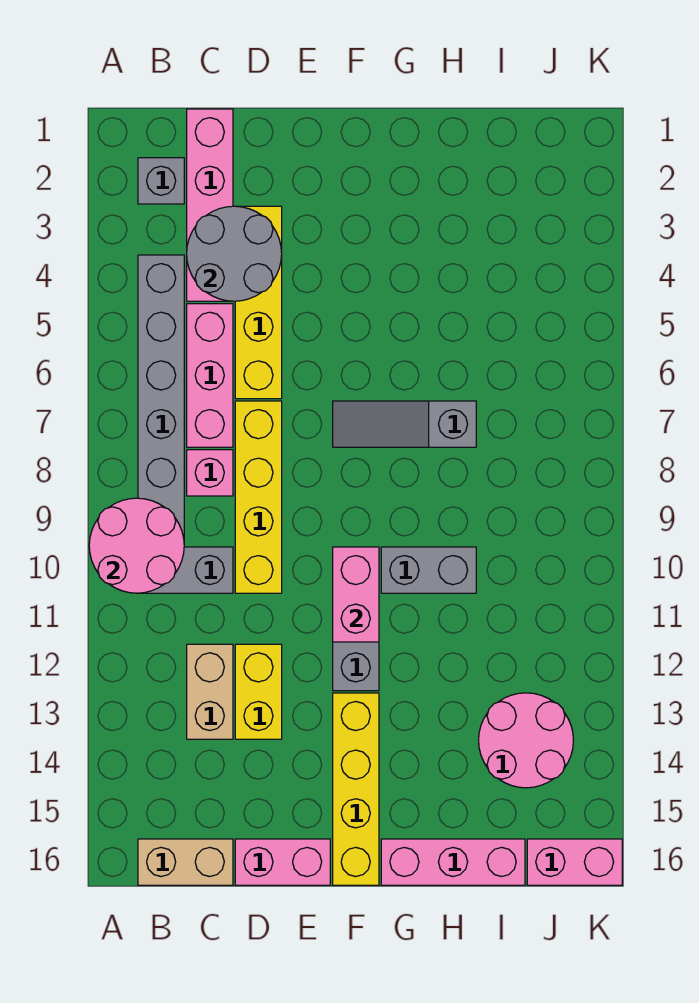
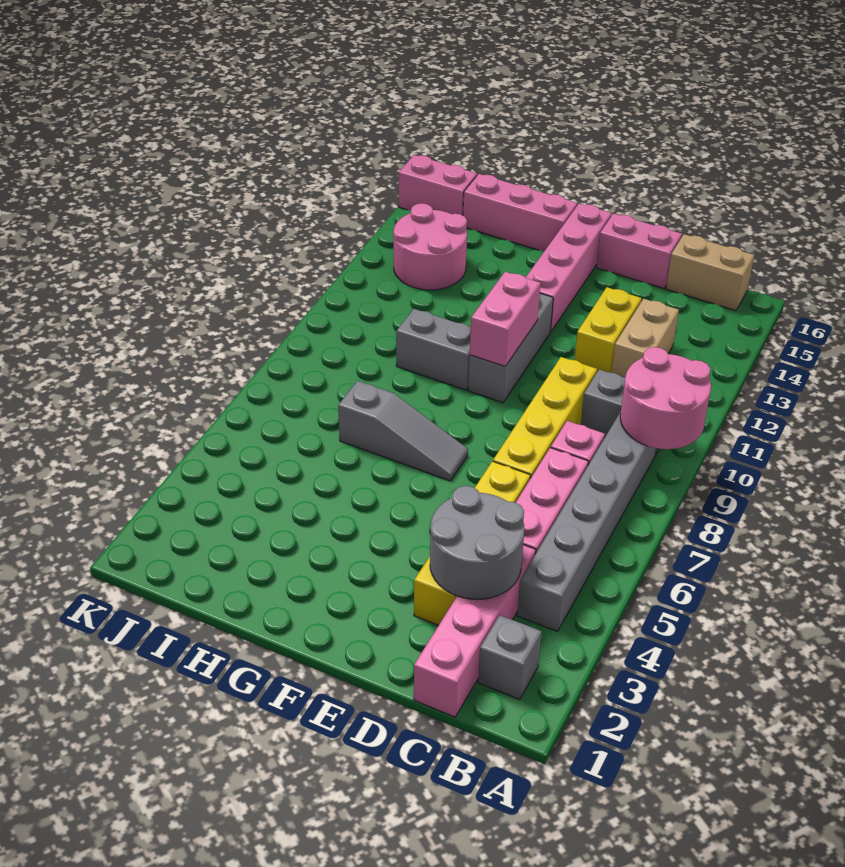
yellow brick F13:F16 level 1 -> pink brick F13:F16 level 1

